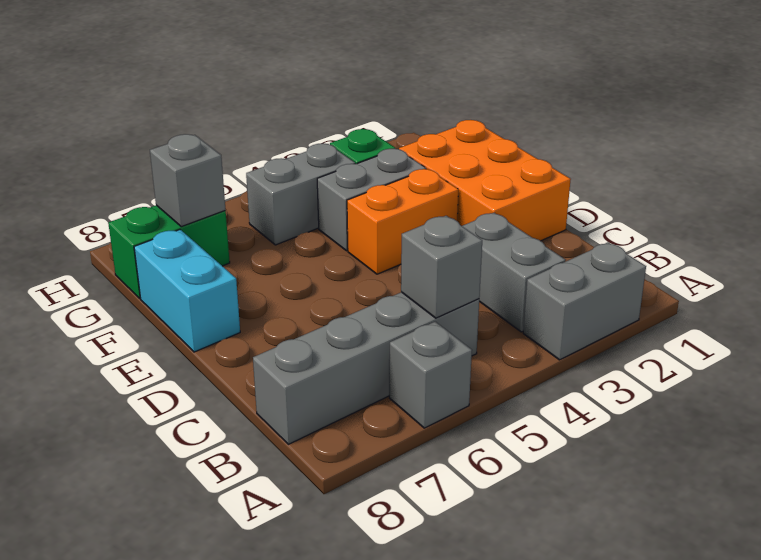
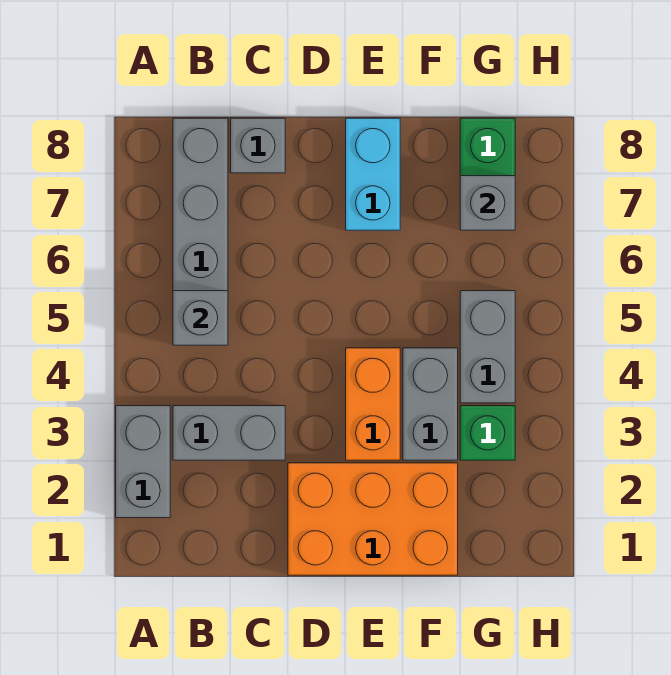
grey brick A6 level 1 -> grey brick C8 level 1
cyan brick E8:F8 level 1 -> cyan brick E7:E8 level 1

